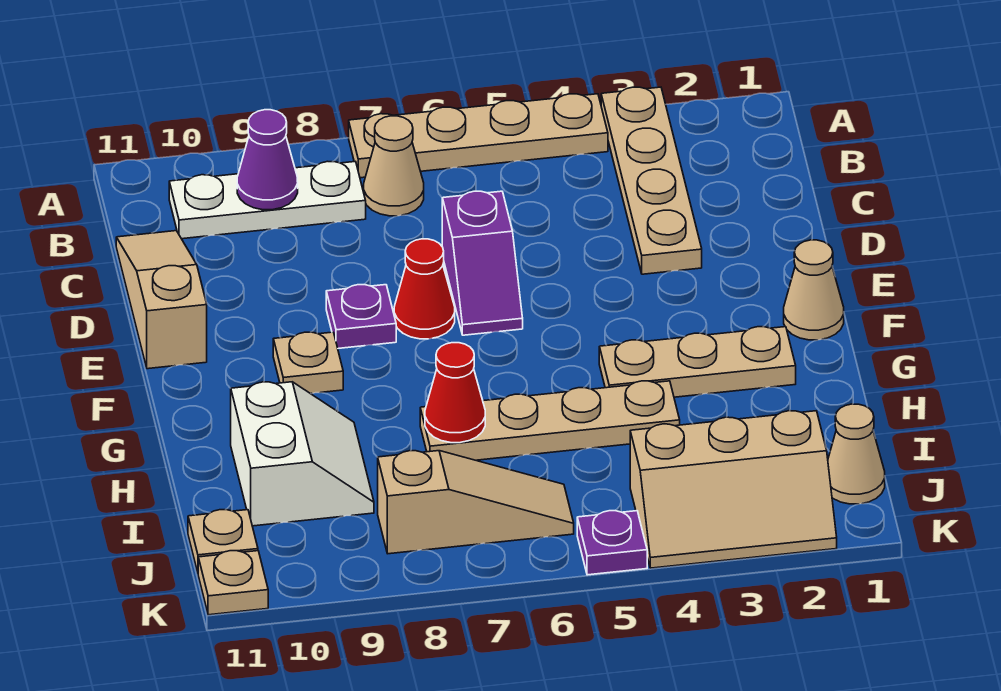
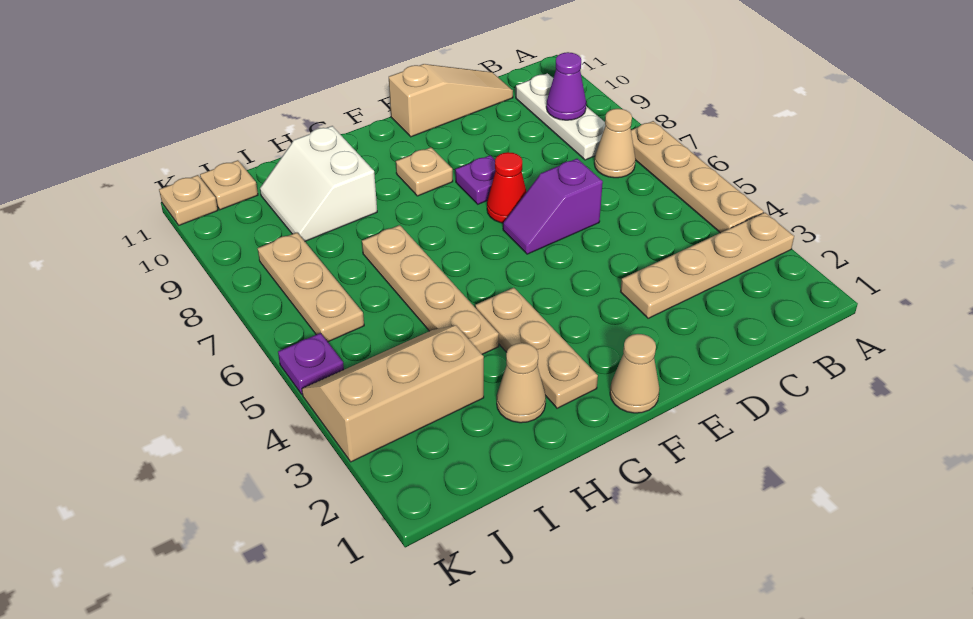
red cone H7 level 2 -> none
white slope H9:I10 level 1 top 10 -> white slope H9:I10 level 1 top H
tan cone J1 level 1 -> tan cone H2 level 1
tan slope J2:K4 level 1 top J -> tan slope I3:K4 level 1 top 3
tan slope J6:J8 level 1 top 8 -> tan plate J6:J8 level 1

